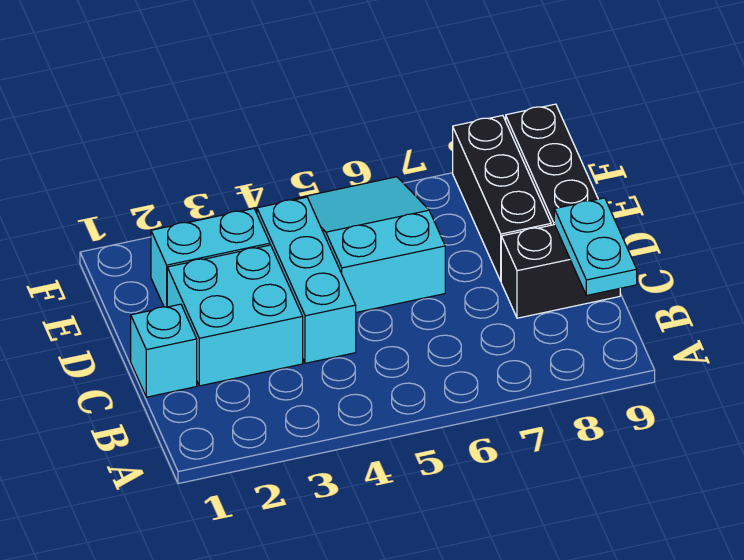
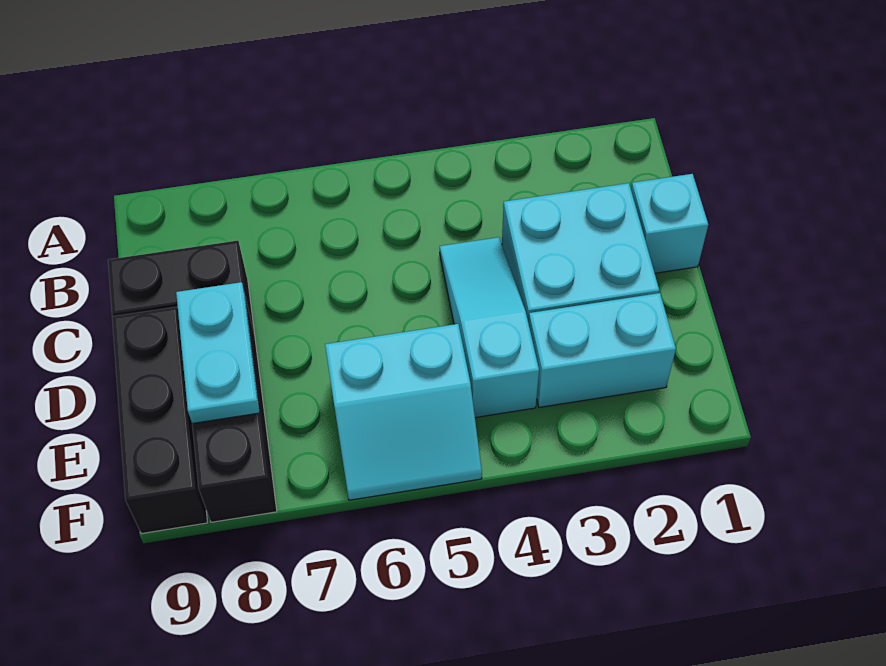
cyan plate B9:C9 level 2 -> cyan plate D8:E8 level 2
cyan brick C4:E4 level 1 -> cyan slope C4:E4 level 1 top E
cyan slope D5:F6 level 1 top D -> cyan slope E5:F6 level 1 top E

